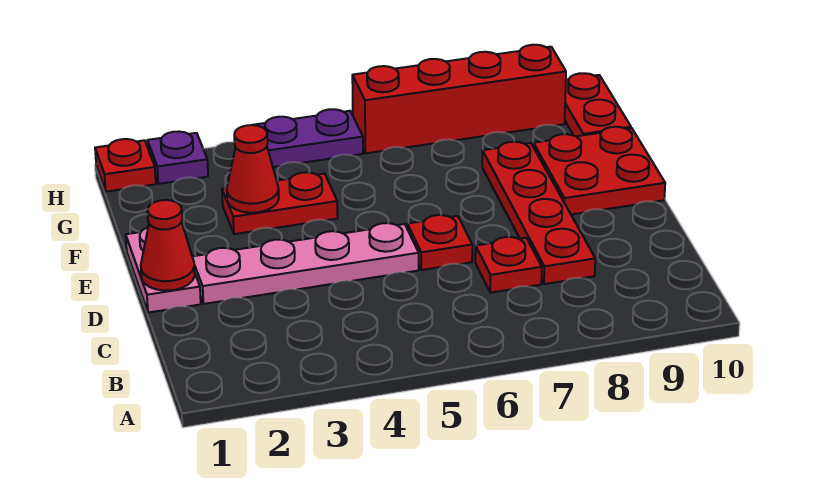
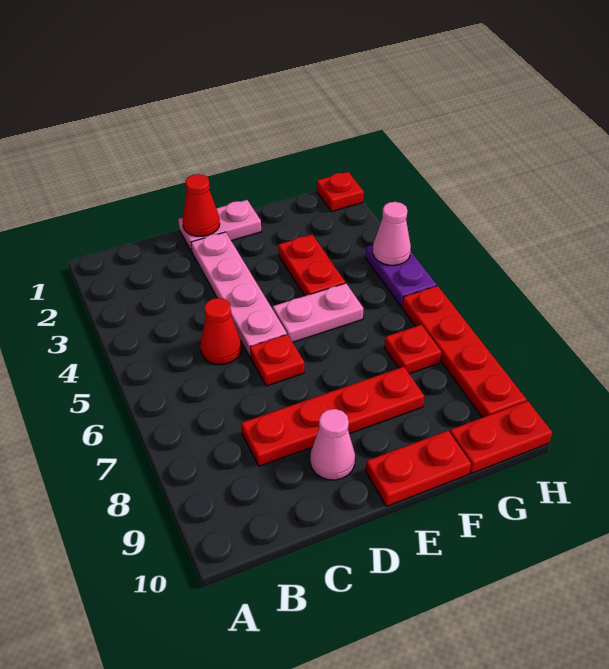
red plate C7 level 1 -> red plate G7 level 1
none -> pink cone D9 level 1
none -> pink plate E5:F5 level 1
red plate E9:F10 level 1 -> red plate E10:F10 level 1
red cone F3 level 2 -> red cone C5 level 1
purple plate H2 level 1 -> none
none -> pink cone H4 level 2
red brick H6:H9 level 1 -> red plate H6:H9 level 1

